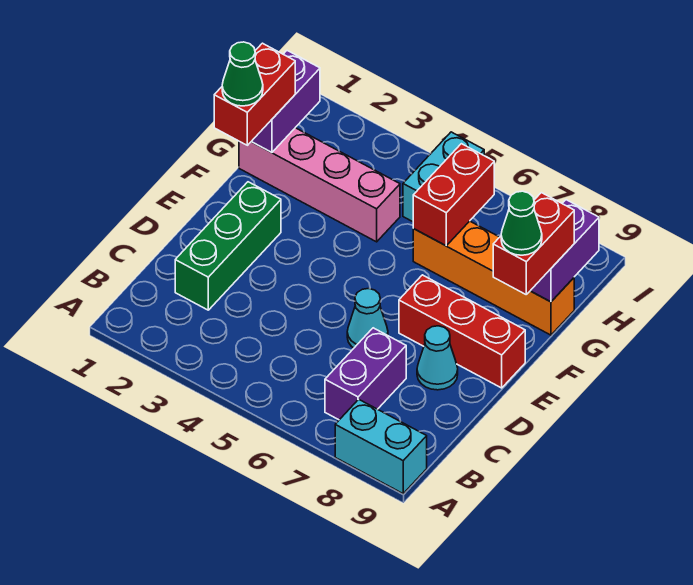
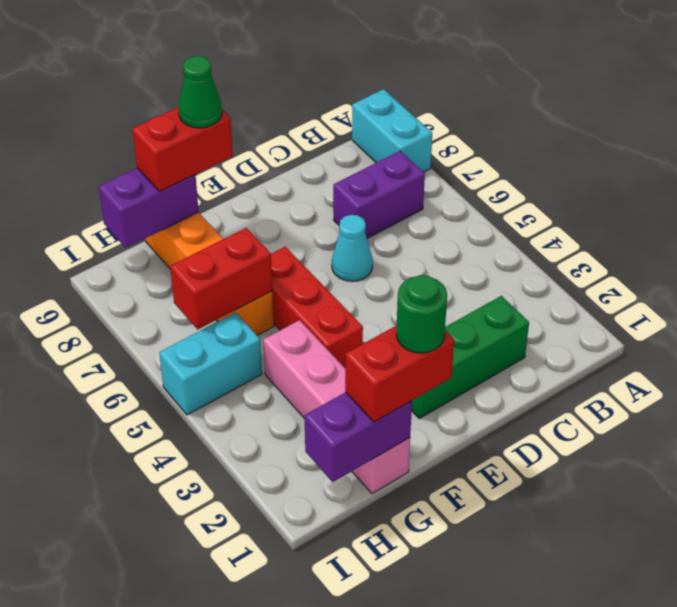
cyan cone D8 level 1 -> none
red brick E7:E9 level 1 -> red brick F4:F6 level 1
green cone F1 level 4 -> green round brick F1 level 4

